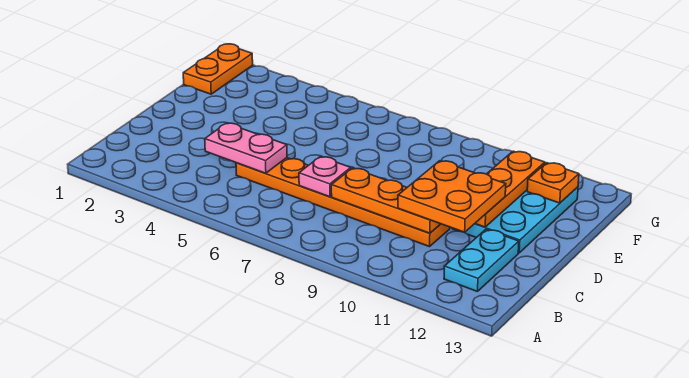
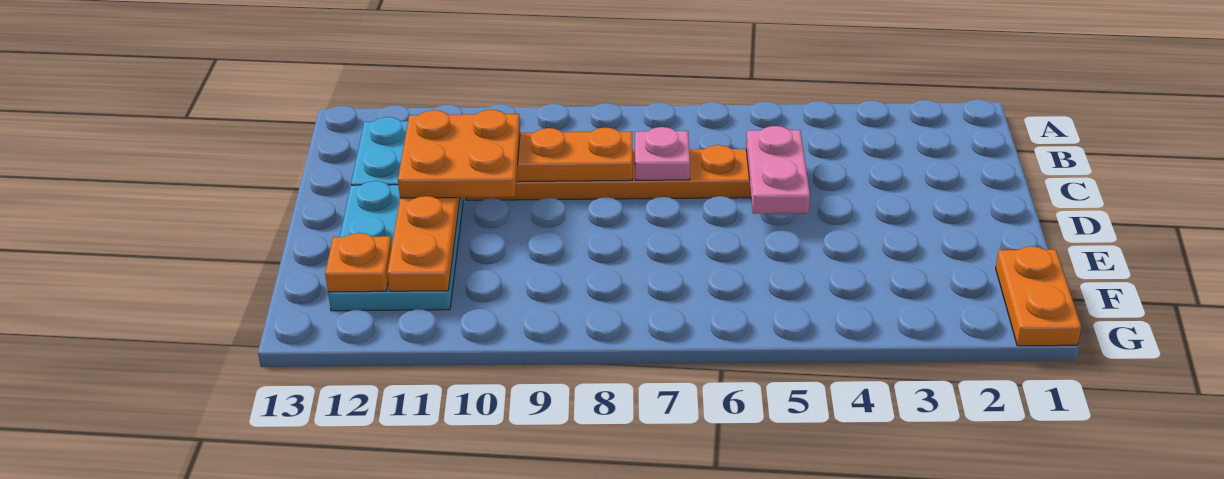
pink plate C4:C5 level 2 -> pink plate C5:D5 level 2

